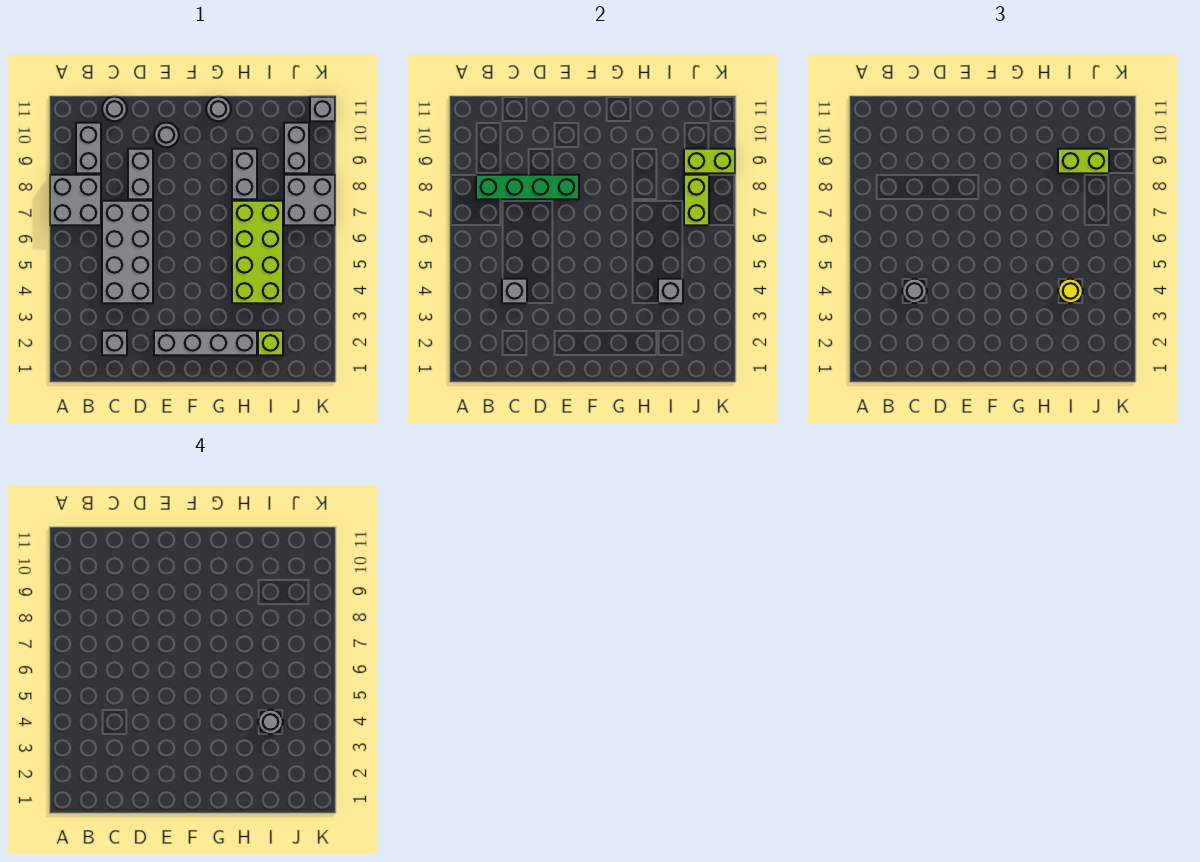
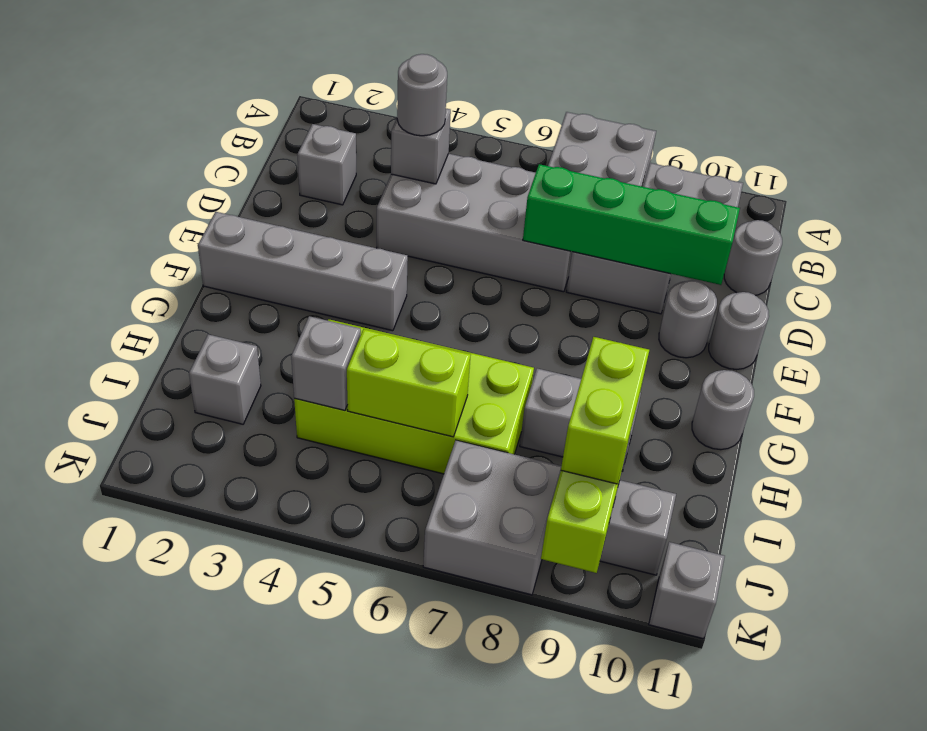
green brick B8:E8 level 2 -> green brick D7:D10 level 2
grey brick E2:H2 level 1 -> grey brick F1:F4 level 1
lime brick I2 level 1 -> grey brick I2 level 1
yellow round brick I4 level 3 -> none
grey round brick I4 level 4 -> grey round brick E11 level 1
lime brick J7:J8 level 2 -> lime brick I5:I6 level 2

